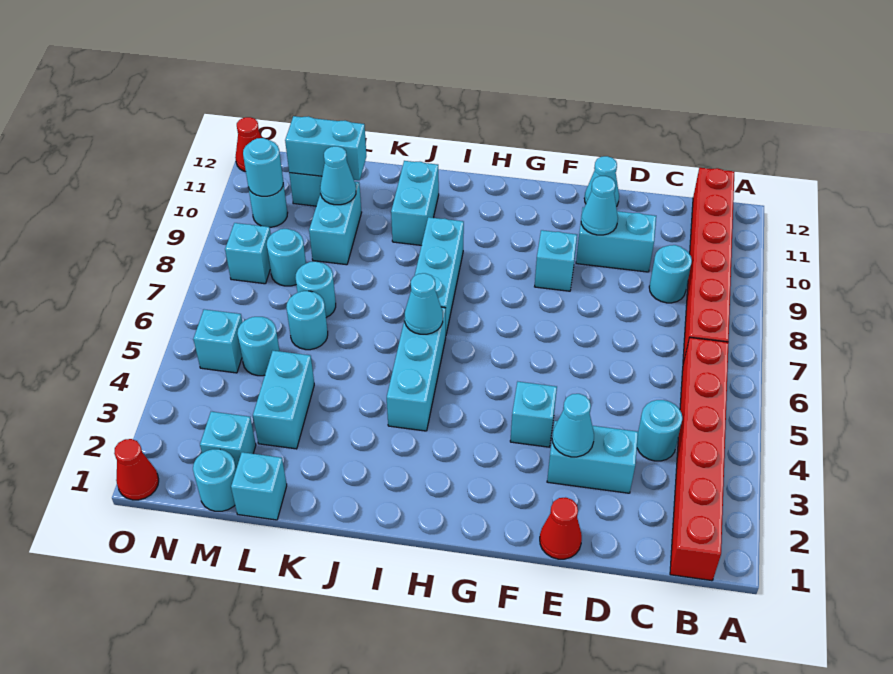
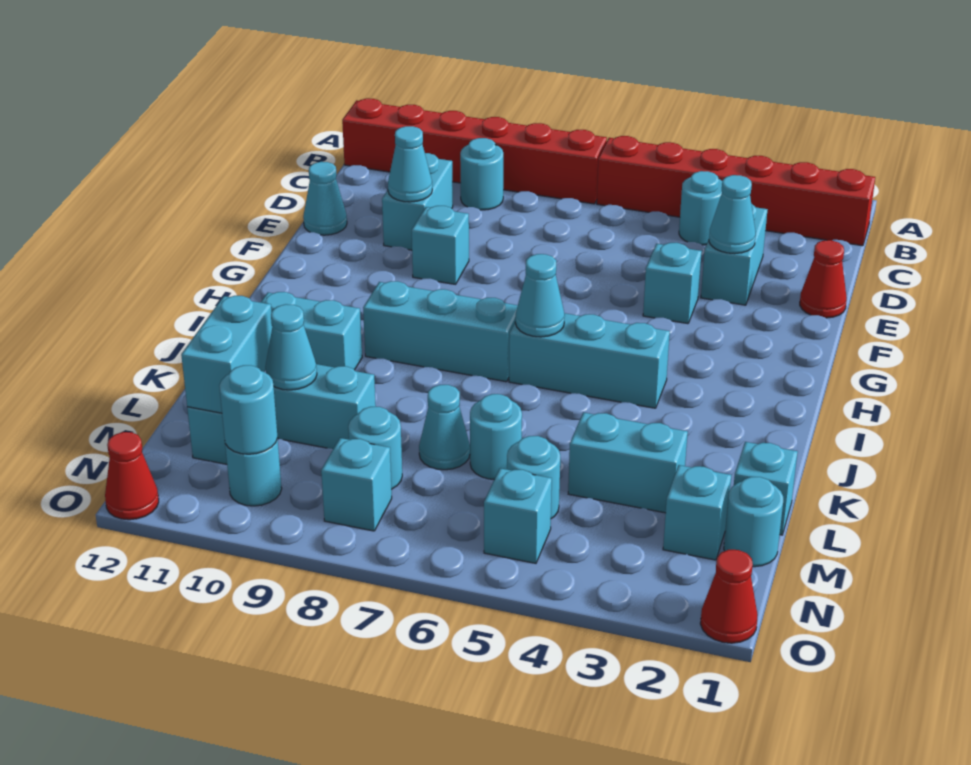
cyan round brick L7 level 1 -> cyan cone L7 level 1

